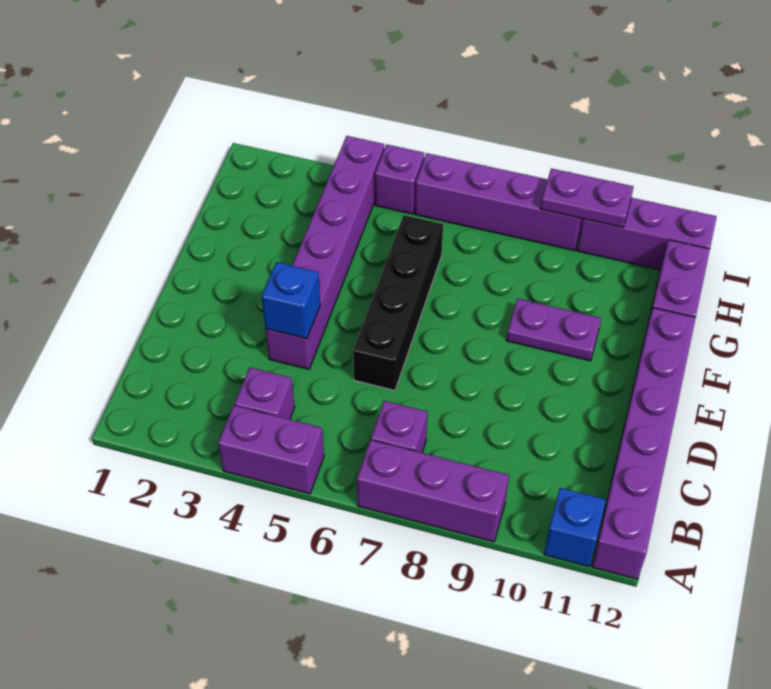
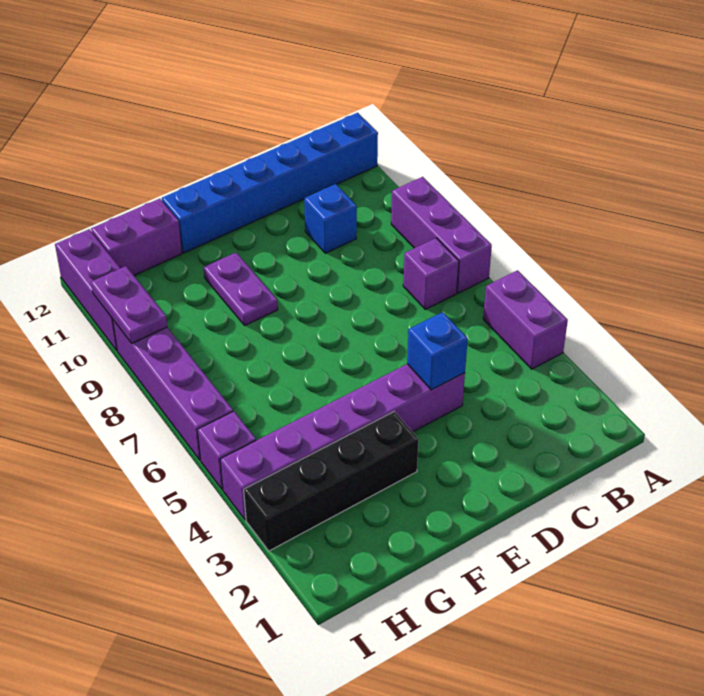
blue brick A11 level 1 -> blue brick C10 level 1
purple brick A12:F12 level 1 -> blue brick A12:F12 level 1
purple brick B4 level 1 -> none
black brick D6:G6 level 1 -> black brick F3:I3 level 1

